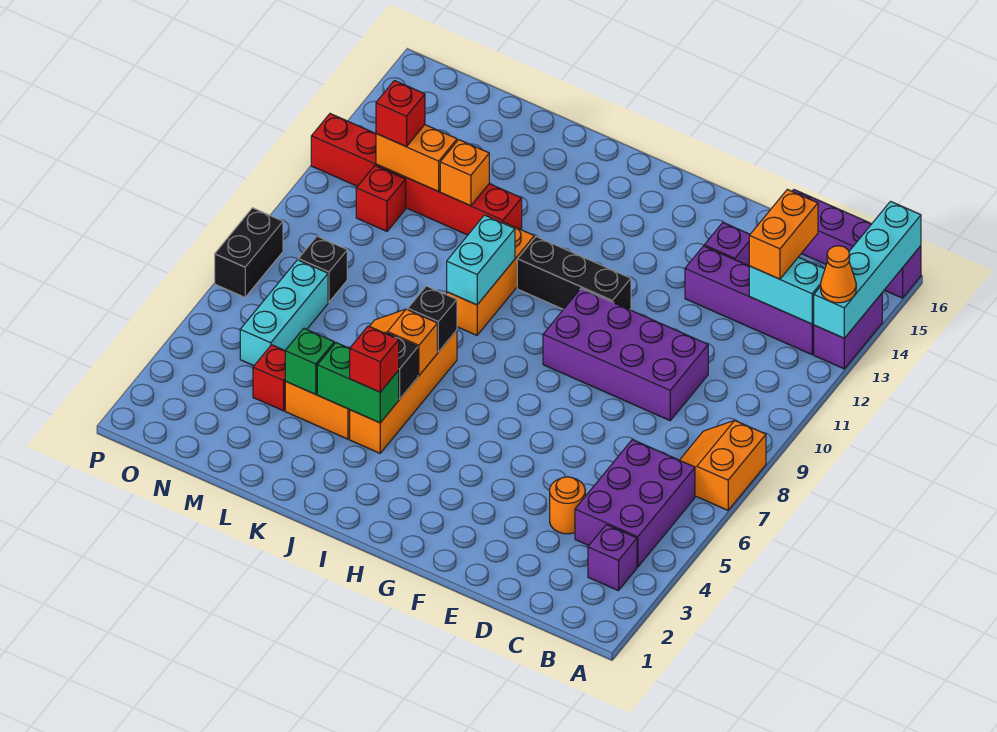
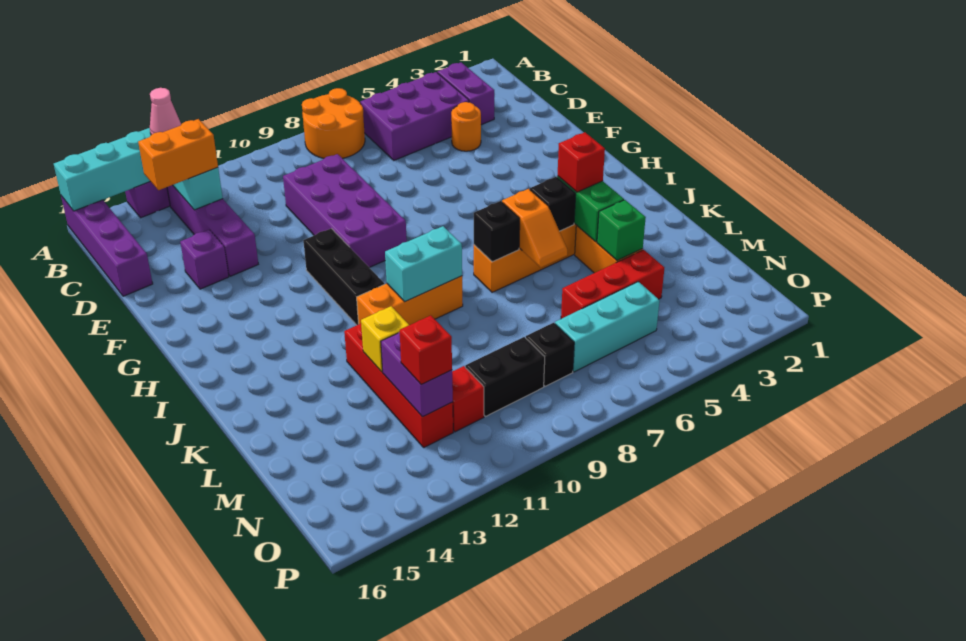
orange slope A7:B8 level 1 top A -> orange round brick A7:B8 level 1
orange cone A13 level 3 -> pink cone A13 level 3
purple brick B3 level 1 -> purple brick B3:C3 level 1
red brick K12:P12 level 1 -> red brick K12:N12 level 1
orange brick L12 level 2 -> yellow brick L12 level 2
red brick M4 level 1 -> red brick M4:M6 level 1
orange brick M12:N12 level 2 -> purple brick M12:N12 level 2
black brick P7:P8 level 1 -> black brick N9:N10 level 1

